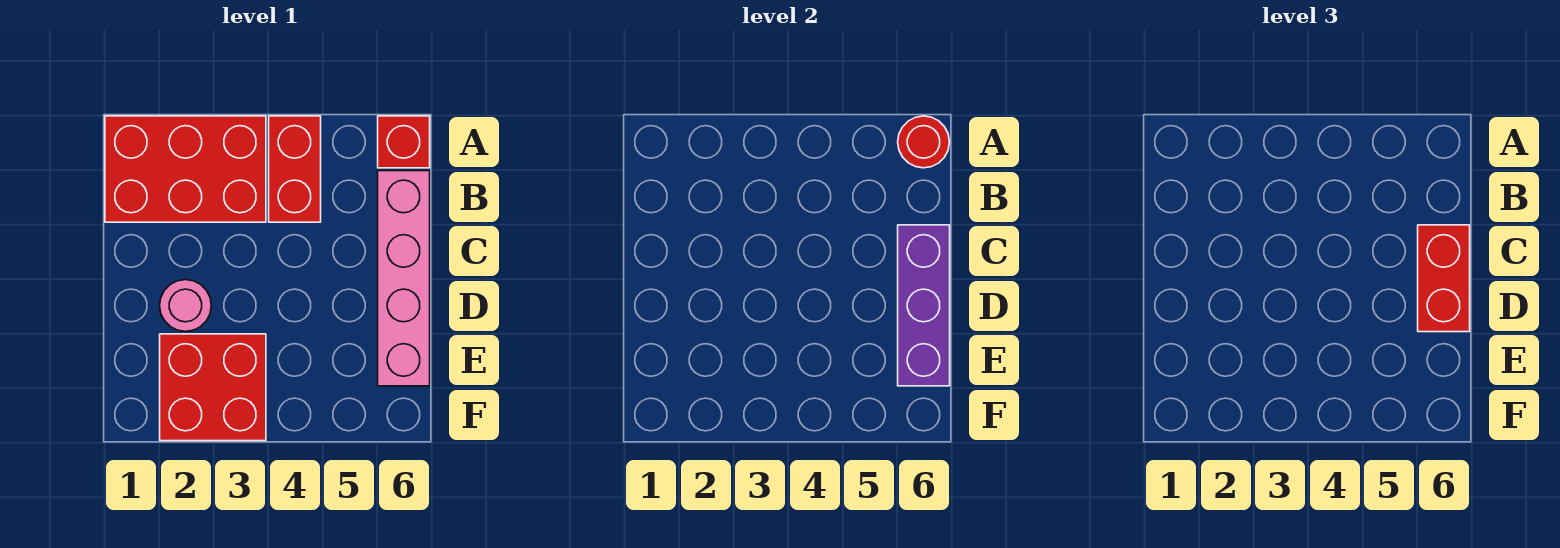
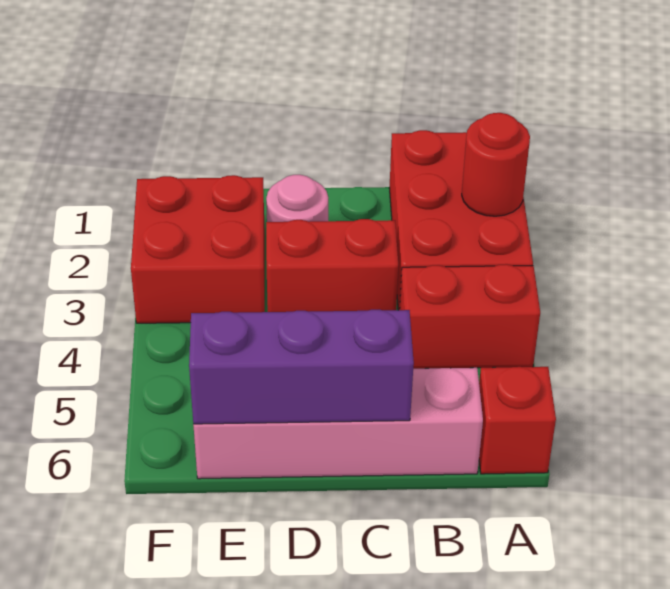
red round brick A6 level 2 -> red round brick A2 level 2
red brick C6:D6 level 3 -> red brick C3:D3 level 1

